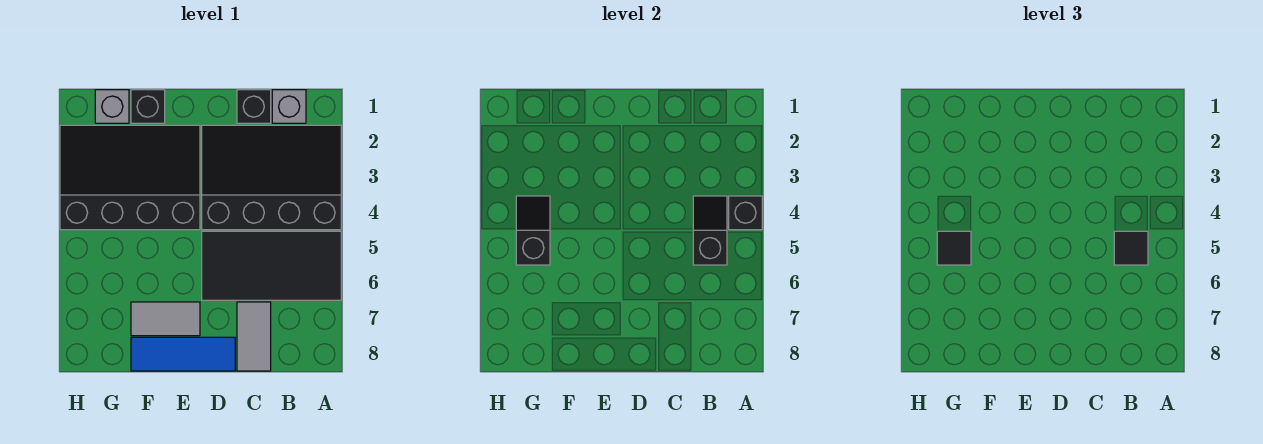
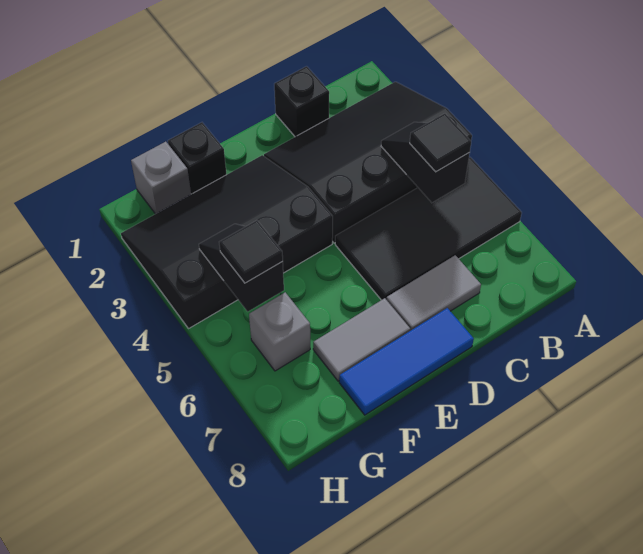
black brick A4 level 2 -> none
grey brick B1 level 1 -> grey brick G6 level 1
grey tile C7:C8 level 1 -> grey tile C7:D7 level 1

